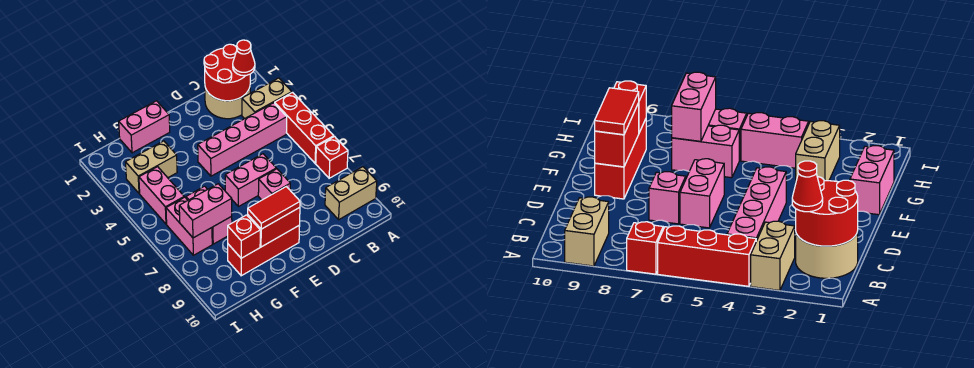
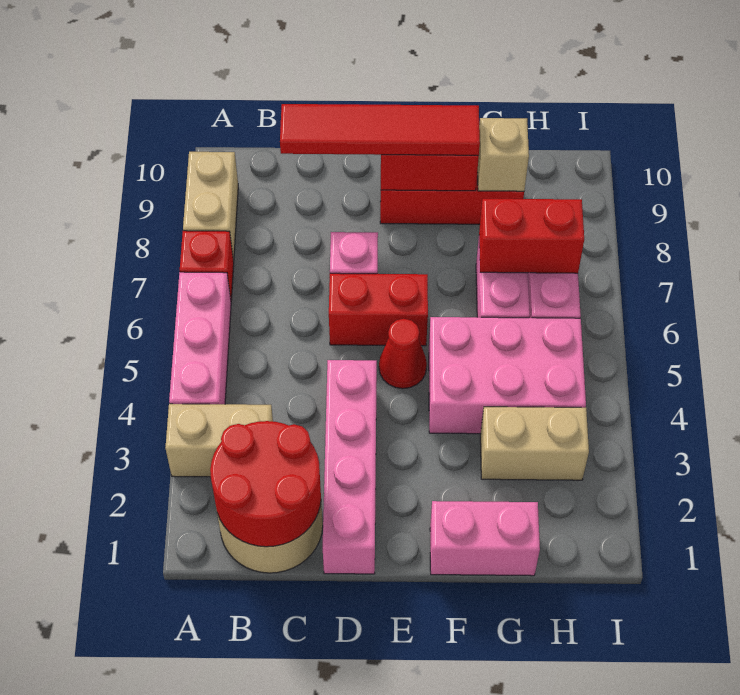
red brick A4:A6 level 1 -> pink brick A4:A6 level 1
tan brick A9:B9 level 1 -> tan brick A8:A9 level 1
red cone B2 level 3 -> red cone E5 level 1
pink brick B4:E4 level 1 -> pink brick D1:D4 level 1
pink brick D6:E6 level 1 -> red brick D6:E6 level 1
red tile E9:F9 level 3 -> red tile C9:F9 level 3
pink brick G7:H7 level 2 -> red brick G7:H7 level 2
red brick G9 level 2 -> tan brick G9 level 2
pink brick H4:H5 level 1 -> pink brick F4:H5 level 1

